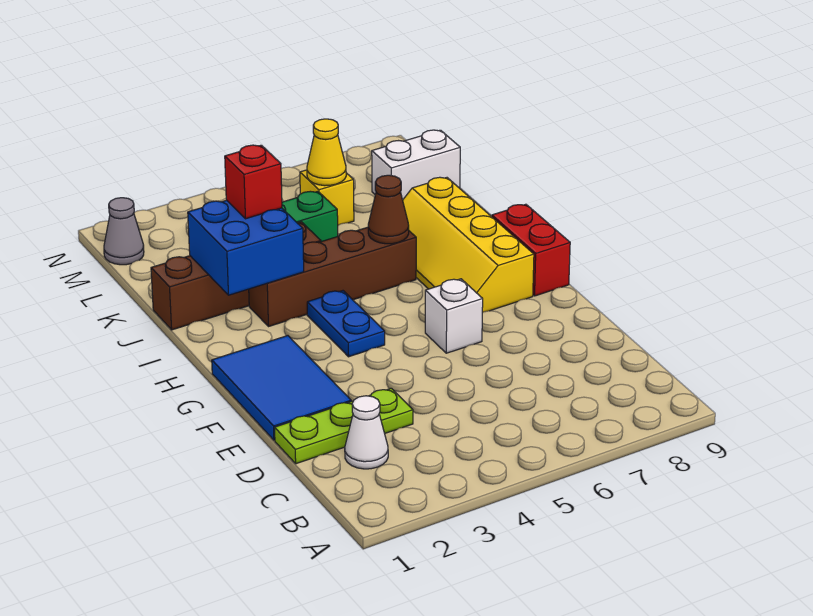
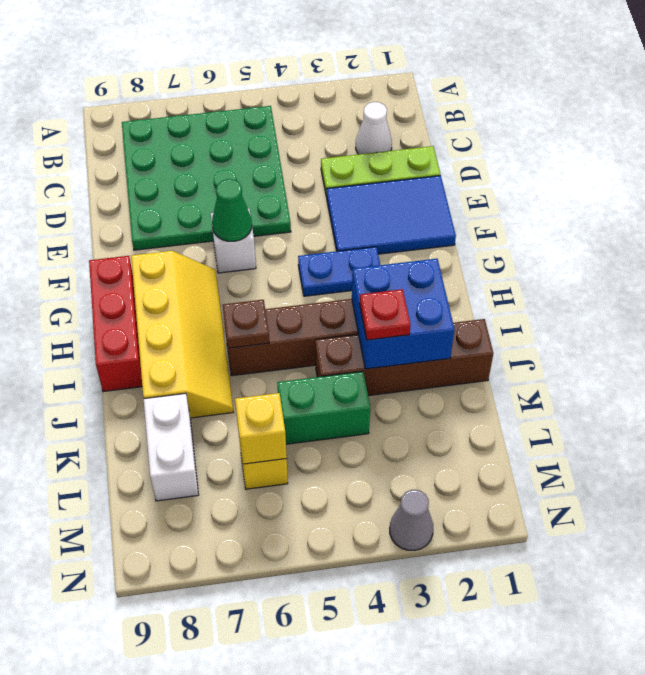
none -> green plate B5:E8 level 1
blue tile E1:G2 level 1 -> blue tile E1:F3 level 1
none -> green cone F6 level 2
blue plate G4:H4 level 1 -> blue plate G3:G4 level 1
red brick G9:H9 level 1 -> red brick G9:I9 level 1
brown cone I6 level 2 -> brown plate I6 level 2
red brick J3 level 3 -> red plate J3 level 3
yellow cone L6 level 2 -> yellow brick L6 level 2
white brick L8:L9 level 1 -> white brick K8:L8 level 1
grey cone M1 level 1 -> grey cone N3 level 1

